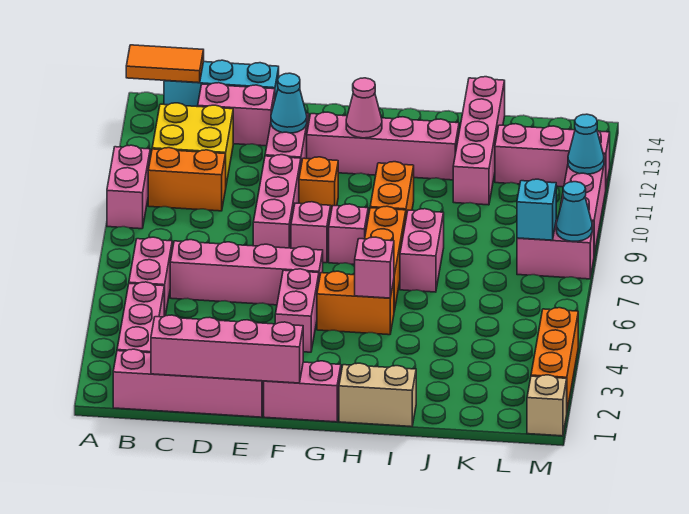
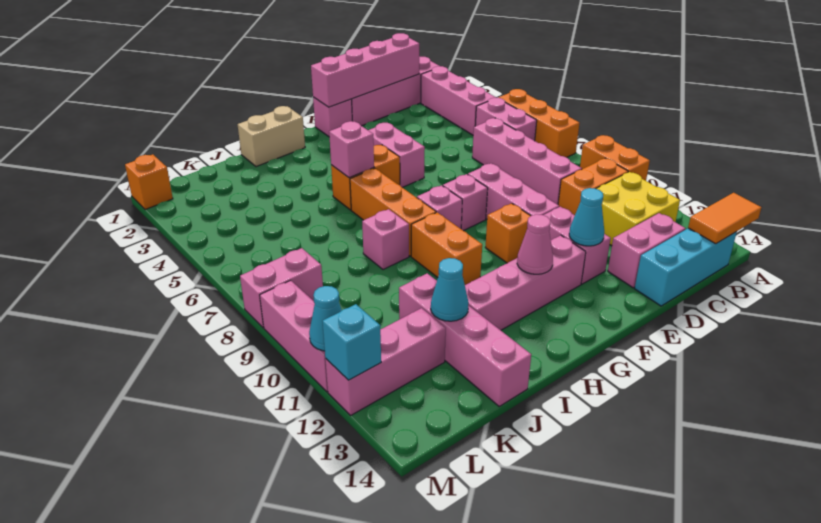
pink brick A9:A10 level 1 -> orange brick A9:A10 level 1
pink brick C6:F6 level 1 -> pink brick C6:C9 level 1
pink brick F1:G1 level 1 -> pink brick F1 level 1
pink brick I7:I8 level 1 -> pink brick I8 level 1
cyan brick L8 level 2 -> cyan brick M12 level 2
tan brick M1 level 1 -> orange brick M1 level 1
orange brick M2:M4 level 1 -> orange brick A5:A7 level 1
cyan cone M8 level 2 -> cyan cone J12 level 2

